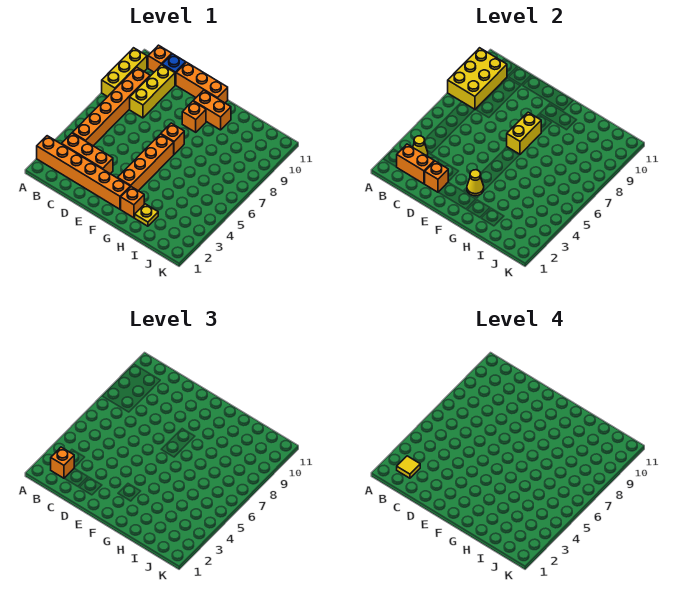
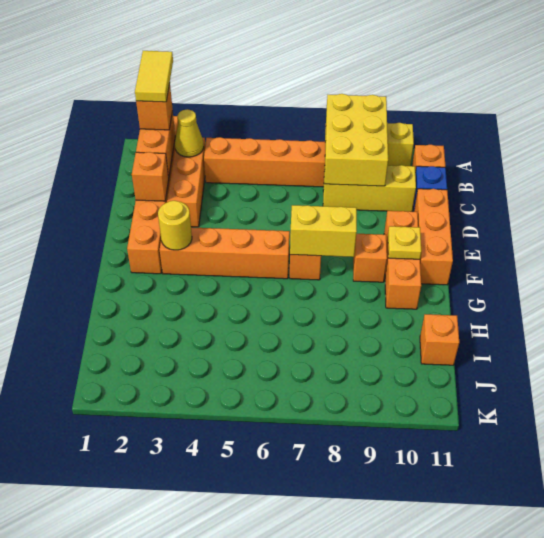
yellow brick A8:B10 level 2 -> yellow brick A8:C9 level 2
yellow tile B2 level 4 -> yellow tile A2:B2 level 4
yellow cone F3 level 2 -> yellow round brick F3 level 2
orange brick F10:G10 level 1 -> orange brick E10:G10 level 1
orange brick G2 level 1 -> orange brick I11 level 1
yellow plate H2 level 1 -> yellow plate F10 level 2

